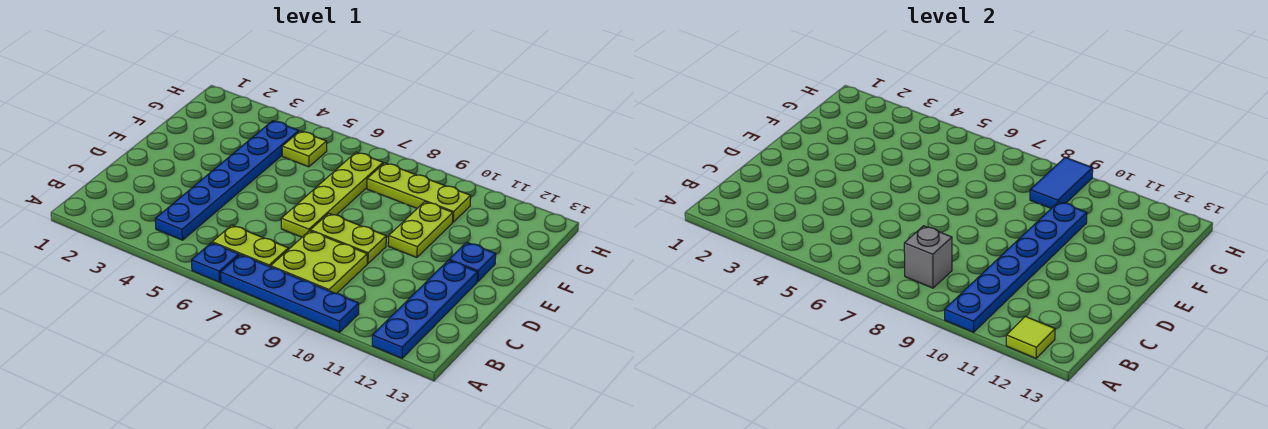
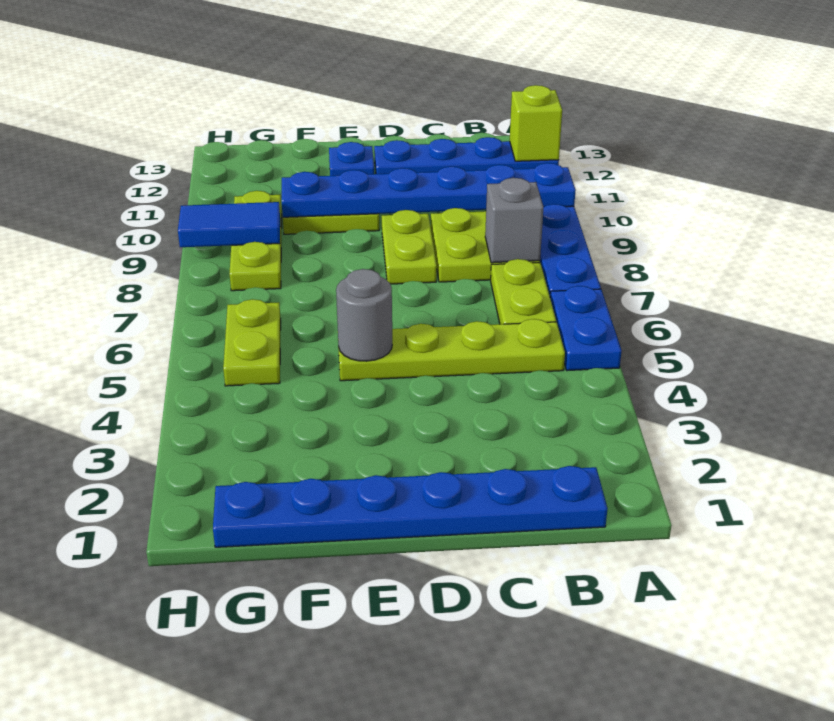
blue plate A6 level 1 -> blue plate A5:A6 level 1
lime tile A12 level 2 -> lime brick A12 level 2
blue plate B4:G4 level 1 -> blue plate B1:G1 level 1
lime plate D7:G7 level 1 -> lime plate B5:E5 level 1
none -> grey round brick E5 level 2
lime plate G5 level 1 -> lime plate G5:G6 level 1

